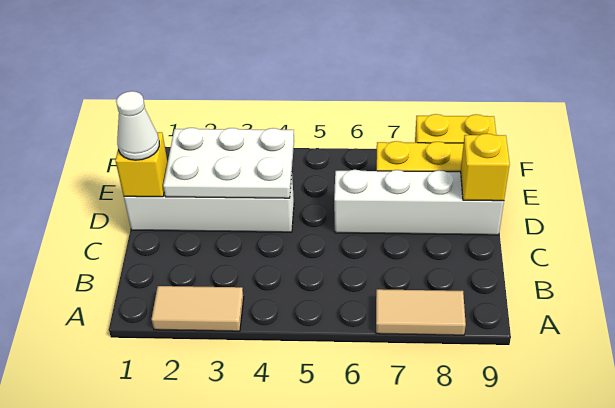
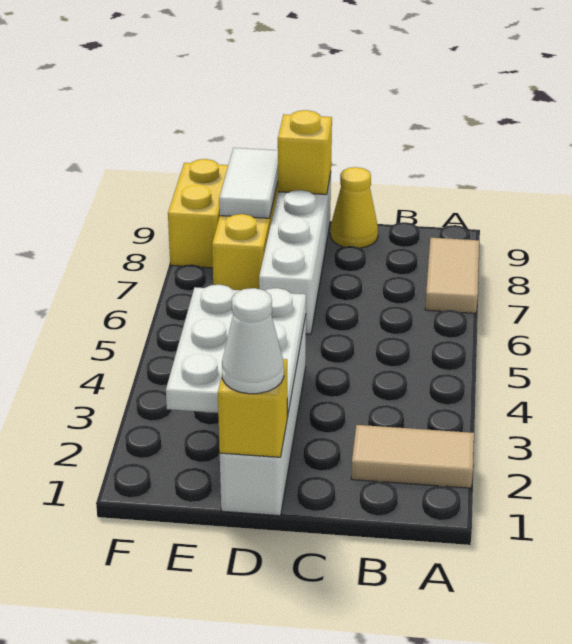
tan tile A2:A3 level 1 -> tan tile A2:B2 level 1
none -> yellow cone C9 level 1
none -> white tile E8:E9 level 2

